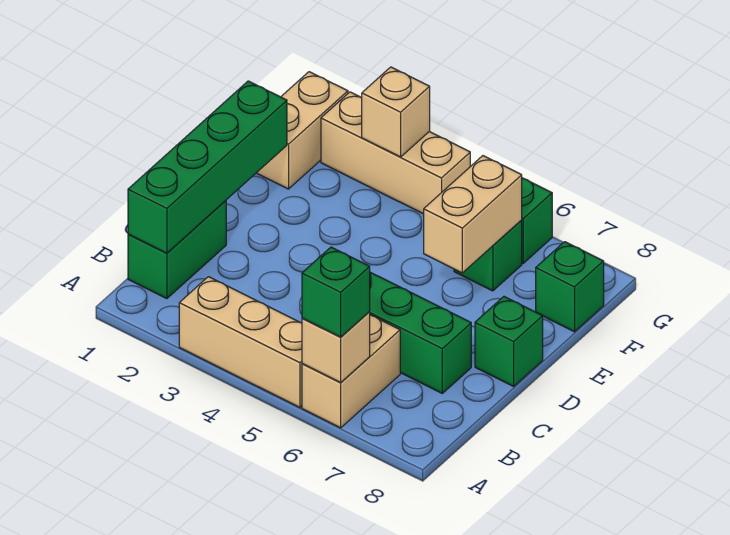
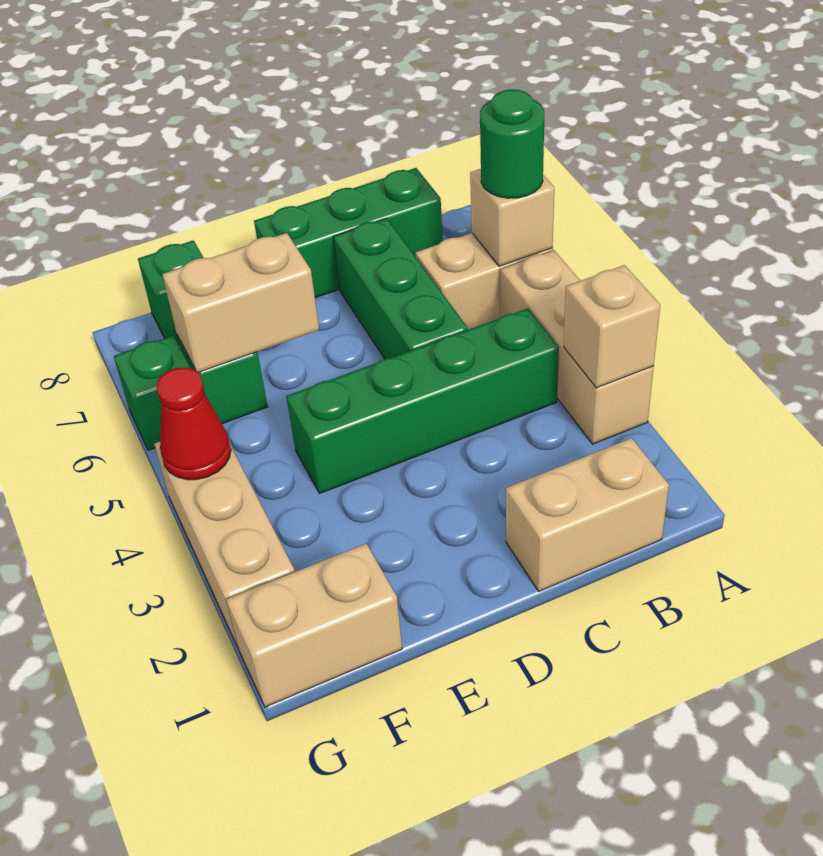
green brick A6 level 3 -> green round brick A6 level 3
green brick B1:C1 level 1 -> tan brick B1:C1 level 1
green brick B1:E1 level 2 -> green brick B4:E4 level 1
green brick D8 level 1 -> green brick B8:D8 level 1
tan brick G3 level 2 -> tan brick A3 level 2
none -> red cone G4 level 2

